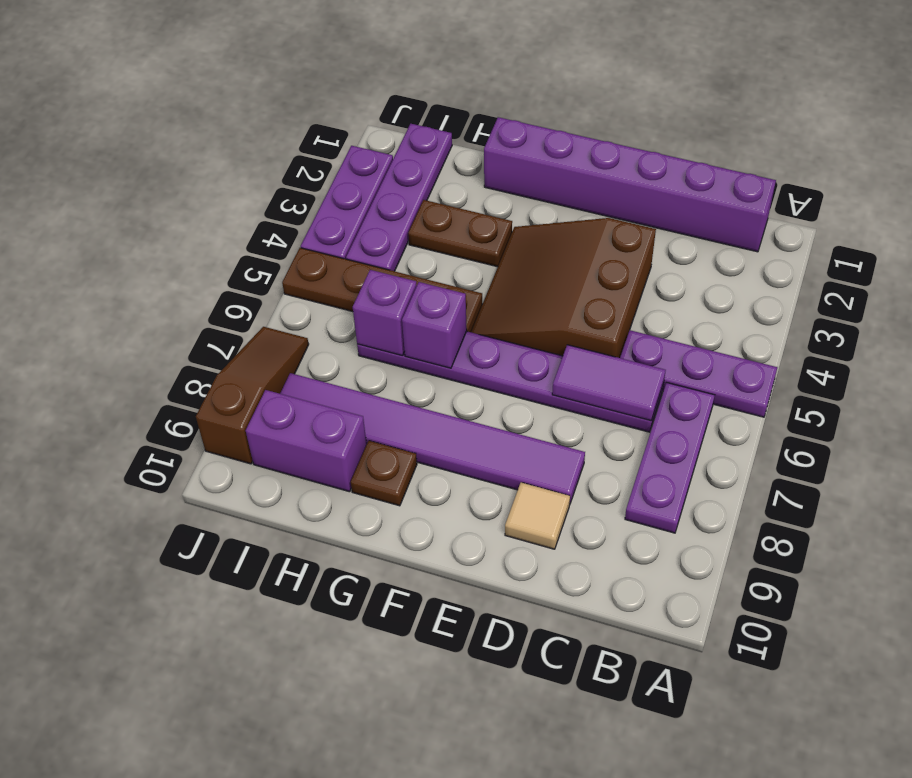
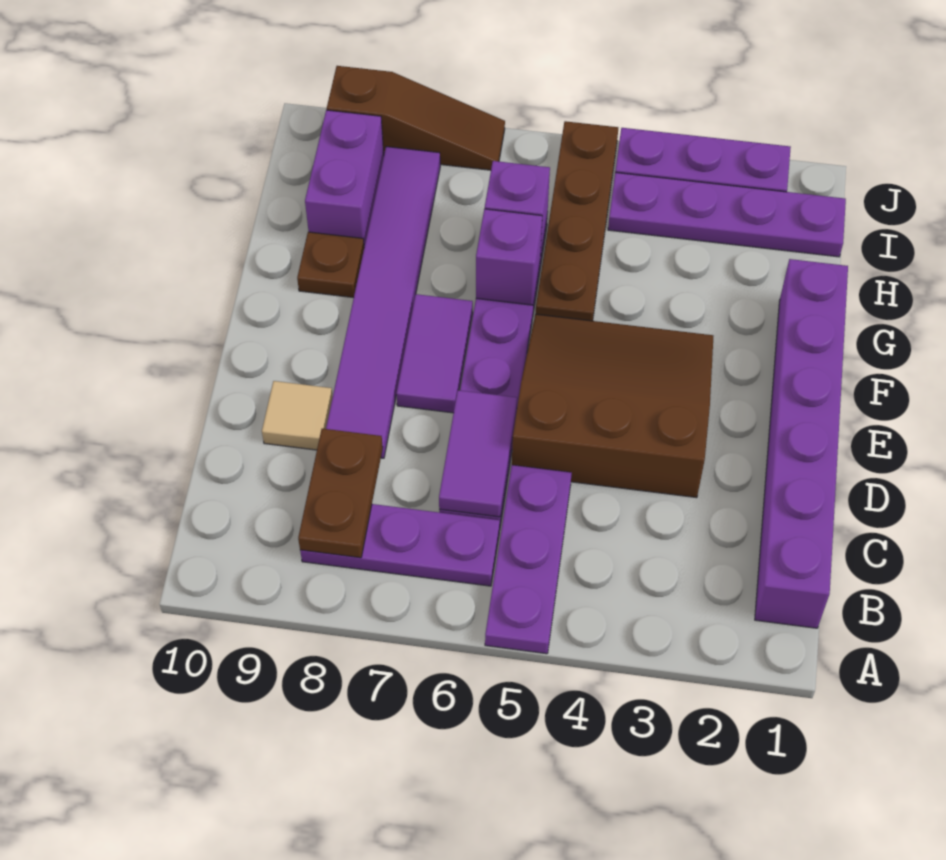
none -> purple tile E7:F7 level 1
brown plate G3:H3 level 1 -> brown plate B8:C8 level 2

